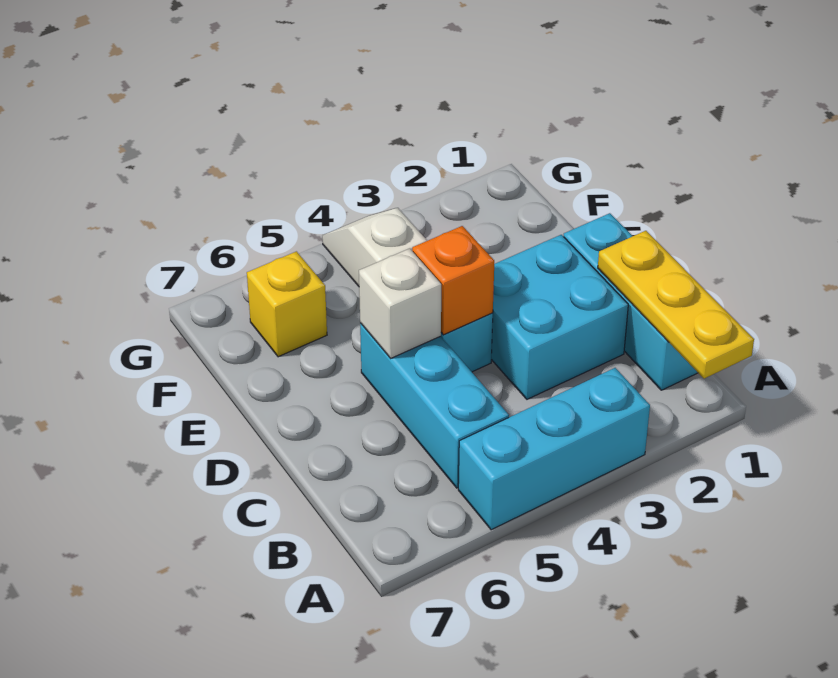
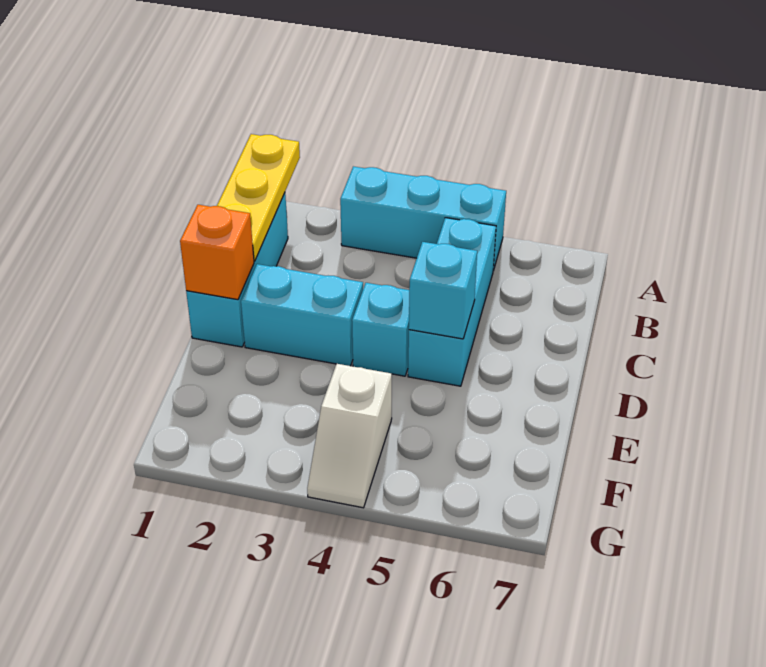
cyan brick C2:D3 level 1 -> cyan brick D2:D3 level 1
orange brick D4 level 2 -> orange brick D1 level 2
white brick D5 level 2 -> cyan brick D5 level 2
yellow brick F6 level 1 -> none

